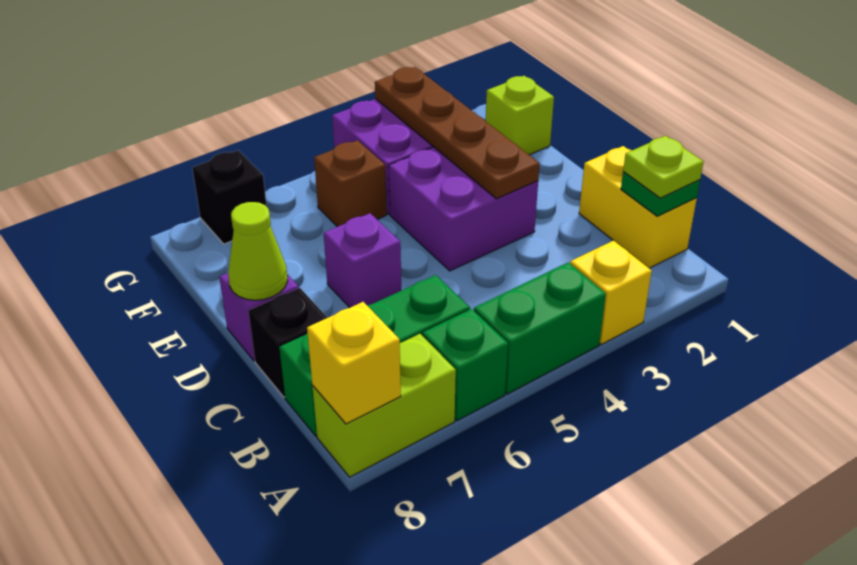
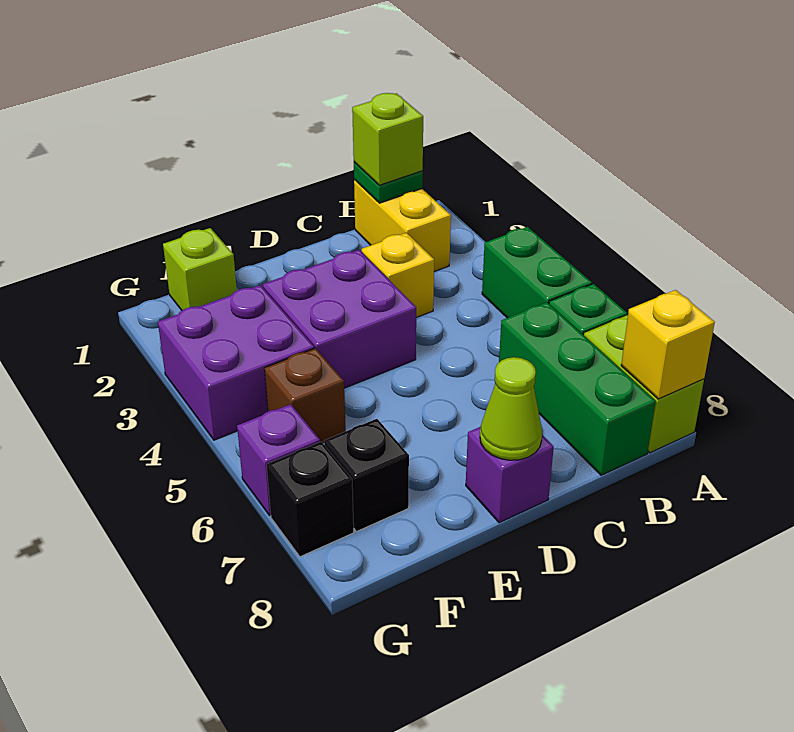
yellow brick A3 level 1 -> yellow brick C3 level 1
yellow brick B1:C1 level 1 -> yellow brick B1:B2 level 1
lime plate B1 level 3 -> lime brick B1 level 3
black brick C8 level 1 -> black brick F7 level 1
brown plate D3:G3 level 2 -> none
purple brick D6 level 1 -> purple brick G6 level 1

